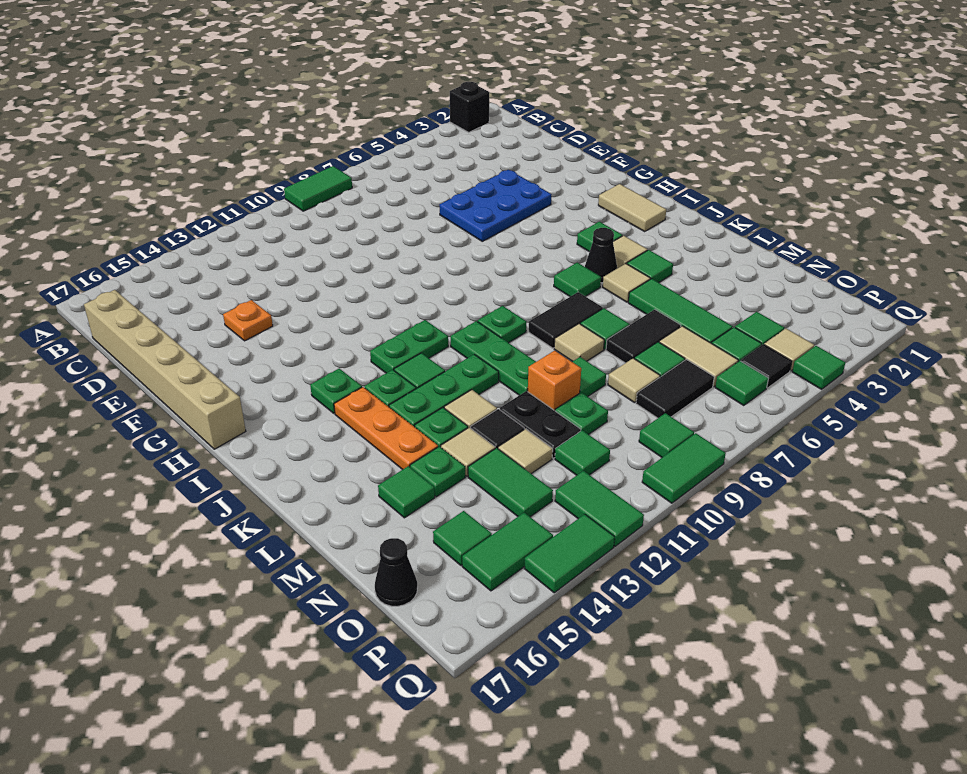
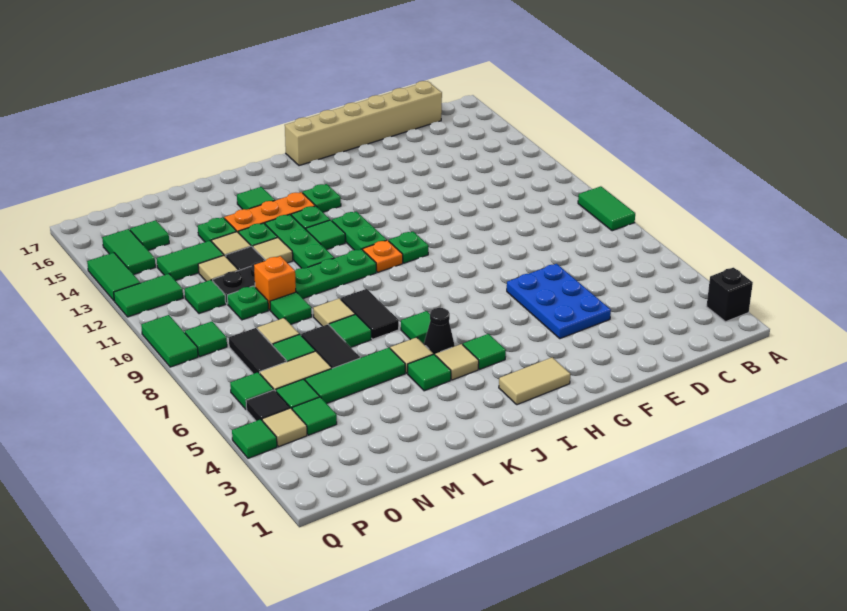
orange plate E14 level 1 -> orange plate I10 level 1
green plate J9 level 1 -> green plate H10 level 1
green tile M15 level 1 -> green tile K15 level 1
black cone O17 level 1 -> none

